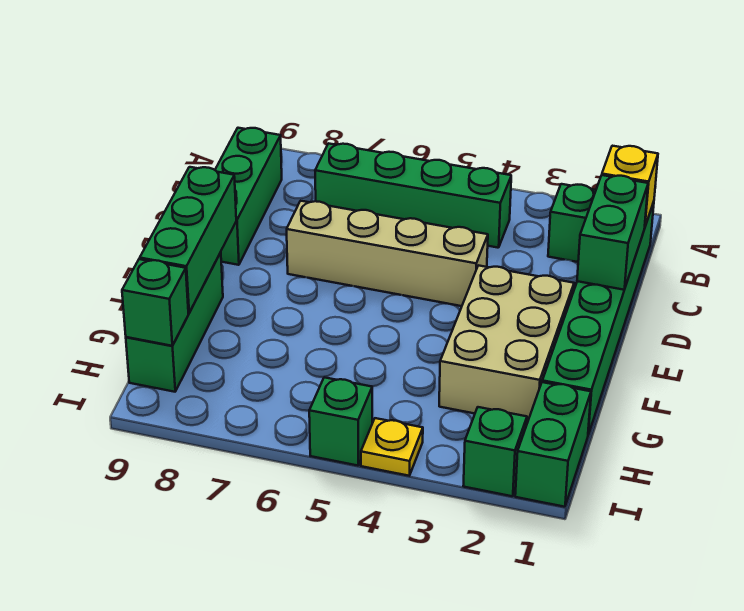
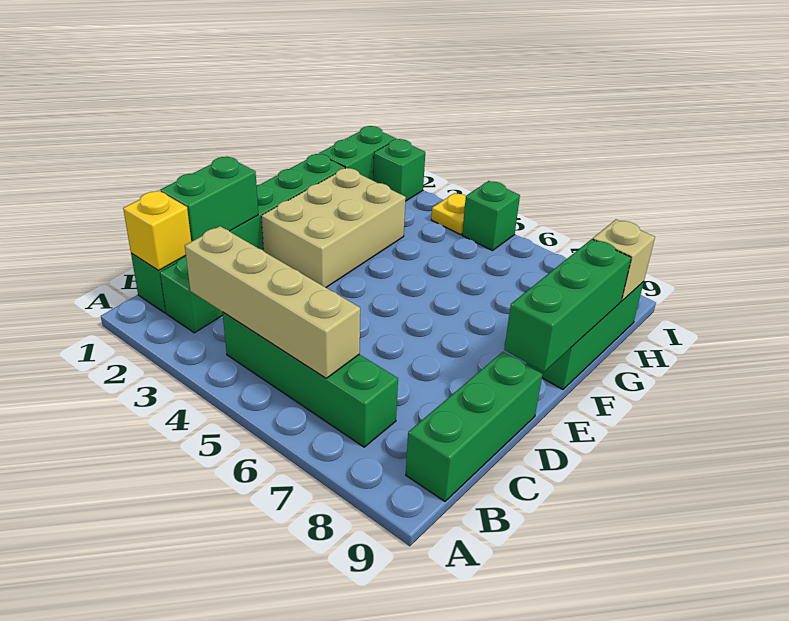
tan brick D4:D7 level 1 -> tan brick B3:B6 level 2
green brick H9 level 2 -> tan brick H9 level 2

